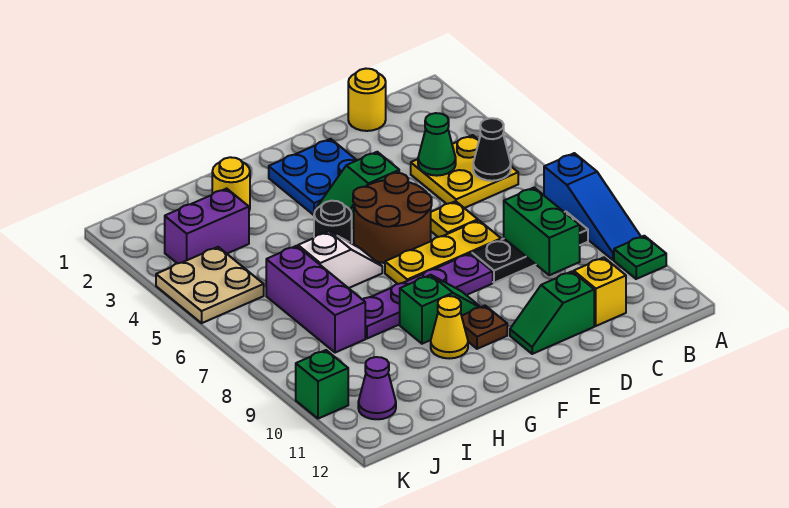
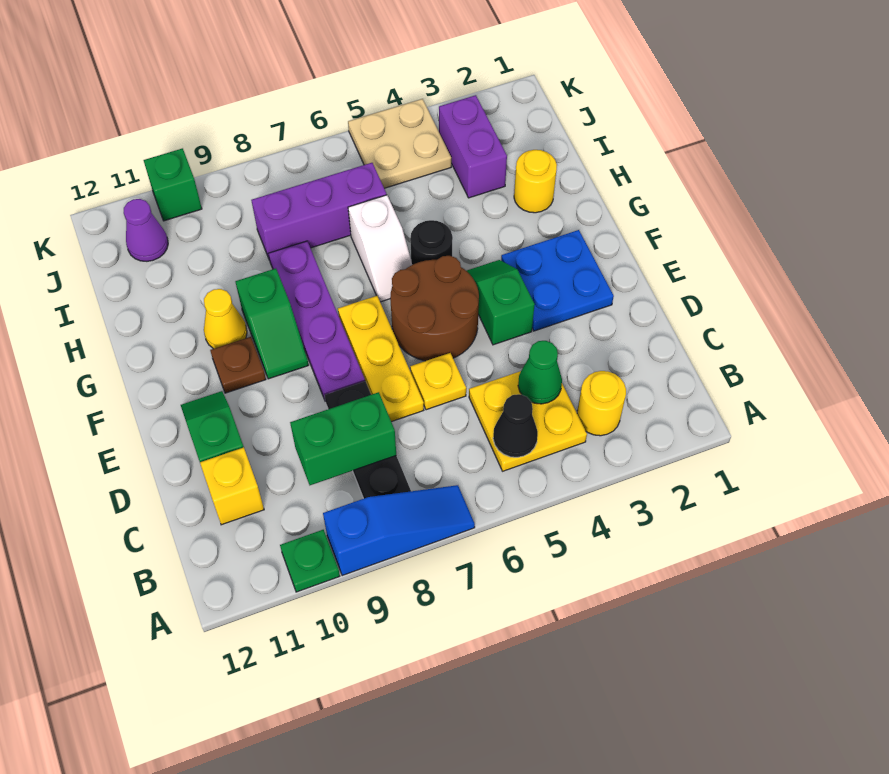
blue slope A7:A9 level 1 top 7 -> blue slope A7:A9 level 1 top 9
yellow round brick C1 level 1 -> yellow round brick B3 level 1

